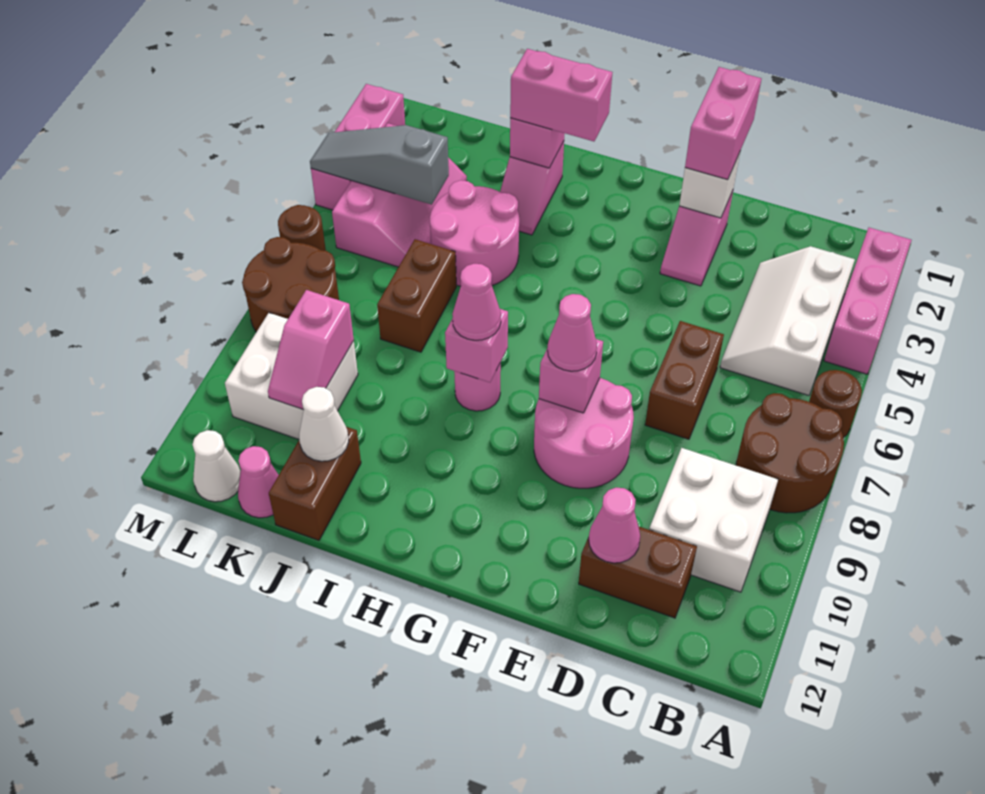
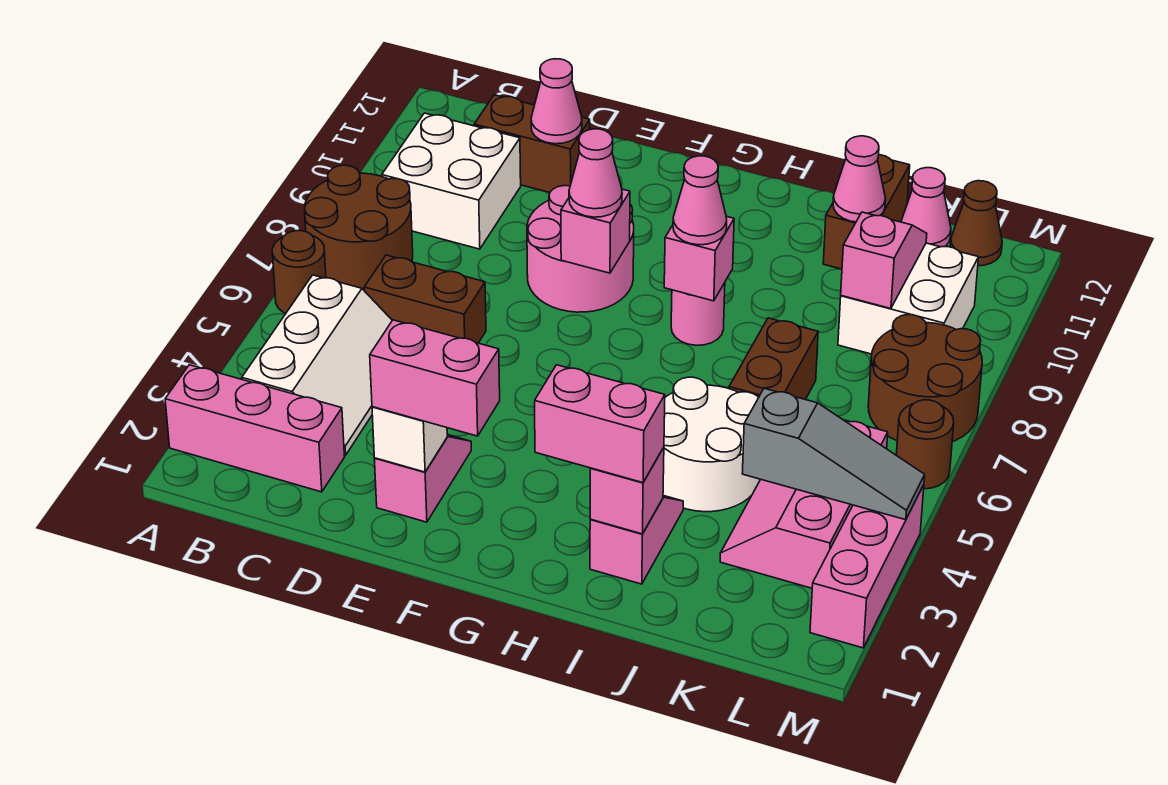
pink brick A2:A4 level 1 -> pink brick A2:C2 level 1
brown brick D6:D7 level 1 -> brown brick C6:D6 level 1
pink brick E1:E2 level 3 -> pink brick E2:F2 level 3
pink round brick I4:J5 level 1 -> white round brick I4:J5 level 1
white cone J11 level 2 -> pink cone J11 level 2
white cone L12 level 1 -> brown cone L12 level 1

